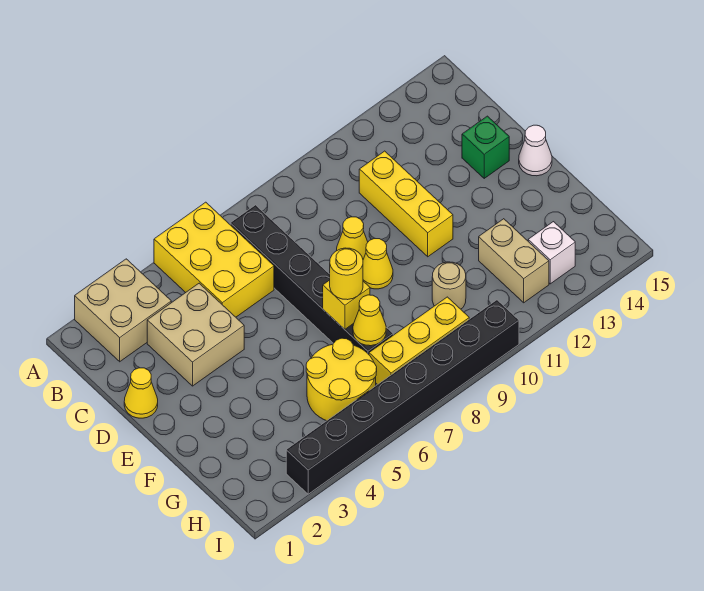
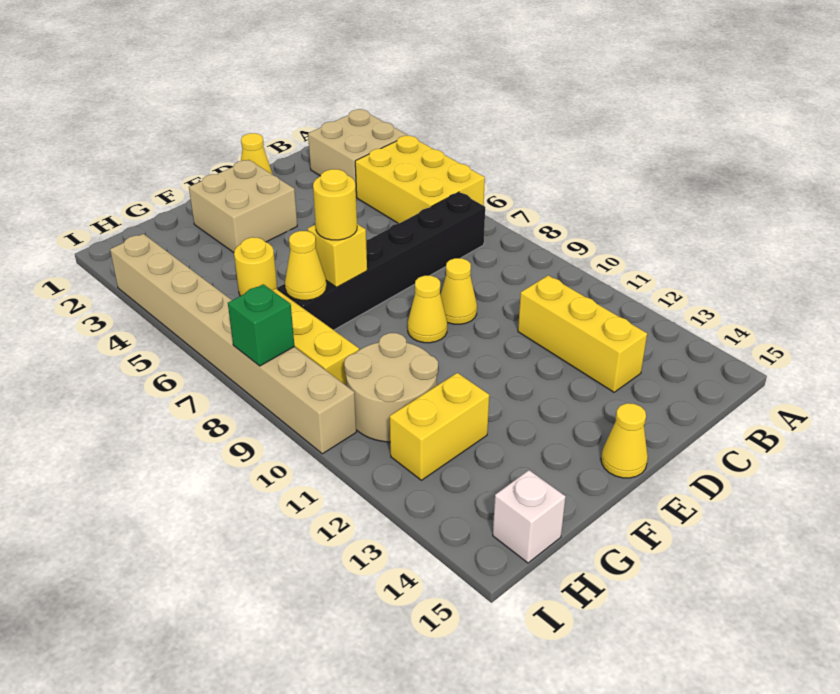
yellow brick A5:C6 level 1 -> yellow brick A4:B6 level 1
tan brick C3:D4 level 1 -> tan brick E2:F3 level 1
yellow brick C11:E11 level 1 -> yellow brick C11:C13 level 1
green brick D14 level 1 -> green brick I8 level 2
white cone E15 level 1 -> yellow cone E15 level 1
yellow round brick G5:H6 level 1 -> yellow round brick G5 level 1
tan round brick G10 level 1 -> tan round brick G10:H11 level 1
tan brick G12:H12 level 1 -> yellow brick G12:H12 level 1
white brick H13 level 1 -> white brick H15 level 1
black brick I3:I10 level 1 -> tan brick I3:I10 level 1

